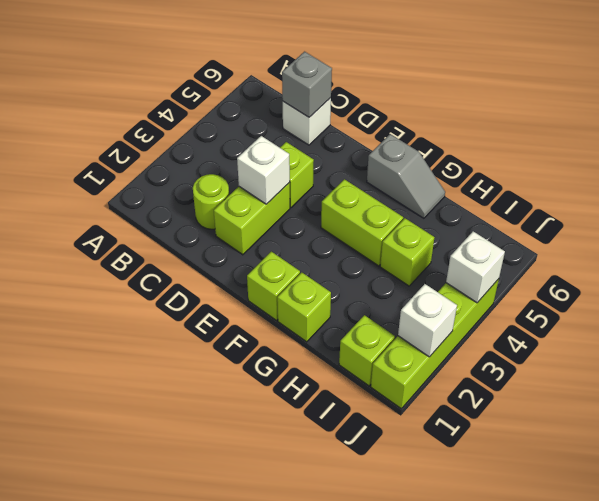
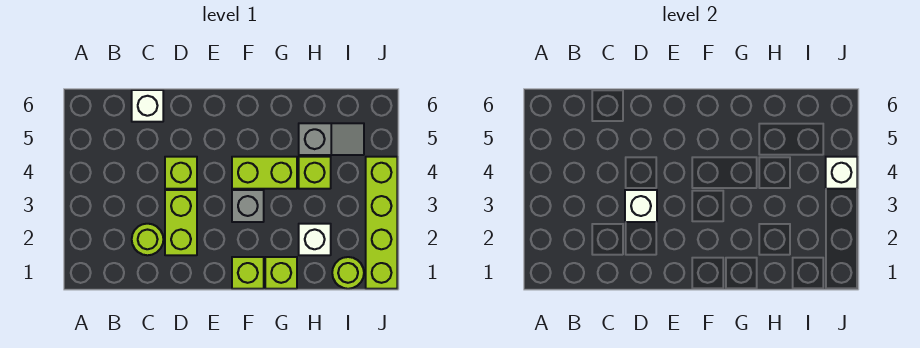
grey brick C6 level 2 -> grey brick F3 level 1
grey slope F6:G6 level 1 top F -> grey slope H5:I5 level 1 top H
lime brick I1 level 1 -> lime round brick I1 level 1
white brick J2 level 2 -> white brick H2 level 1

